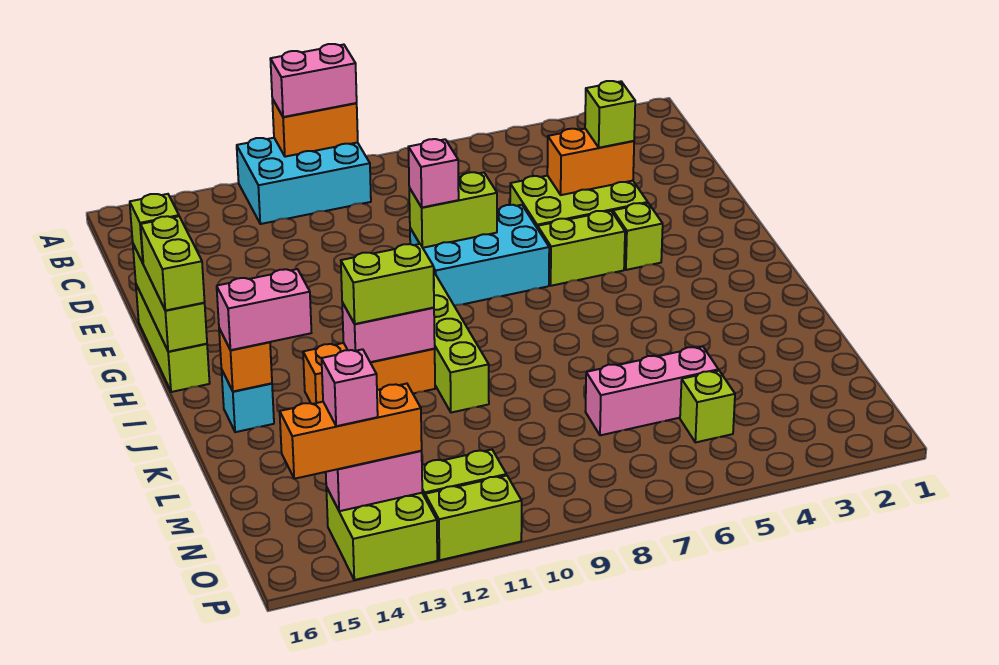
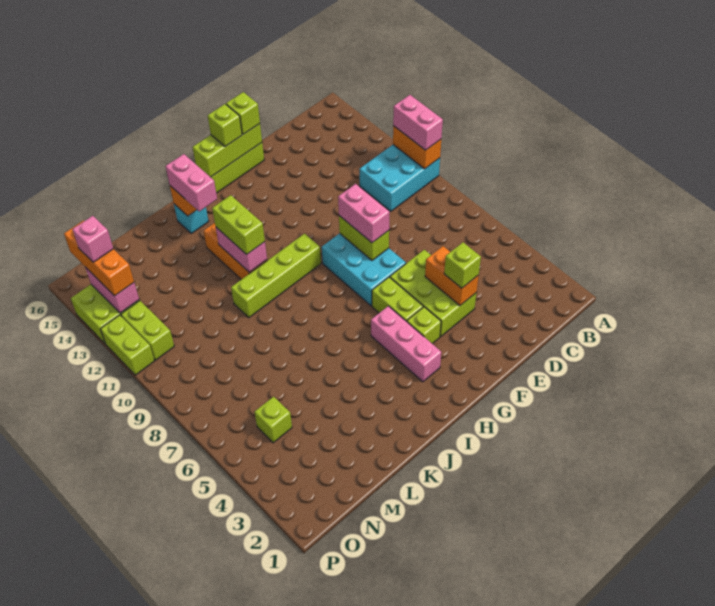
cyan brick A10:B12 level 1 -> cyan brick A10:C11 level 1
pink brick F9 level 3 -> pink brick F8:F9 level 3
lime brick G16:H16 level 3 -> lime brick G16 level 3
pink brick M5:M7 level 1 -> pink brick H3:H5 level 1

